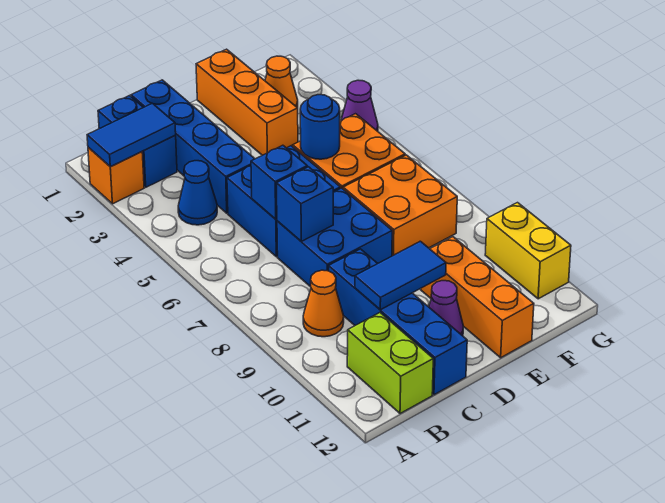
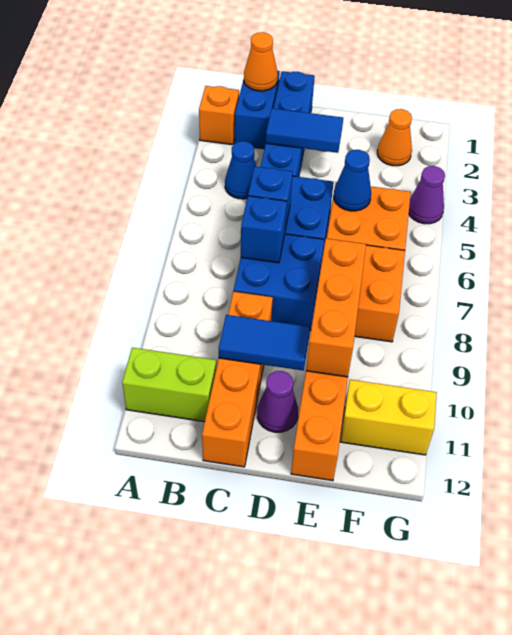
blue tile A2:B2 level 2 -> blue tile C3:D3 level 2
orange cone B9 level 1 -> orange cone B1 level 2
lime brick B11:B12 level 1 -> lime brick A11:B11 level 1
blue brick C9:C12 level 1 -> orange brick C9:C12 level 1
orange brick E1:E3 level 1 -> orange brick E8:E10 level 2
blue round brick E5 level 2 -> blue cone E5 level 2
yellow brick G10:G11 level 1 -> yellow brick F11:G11 level 1

